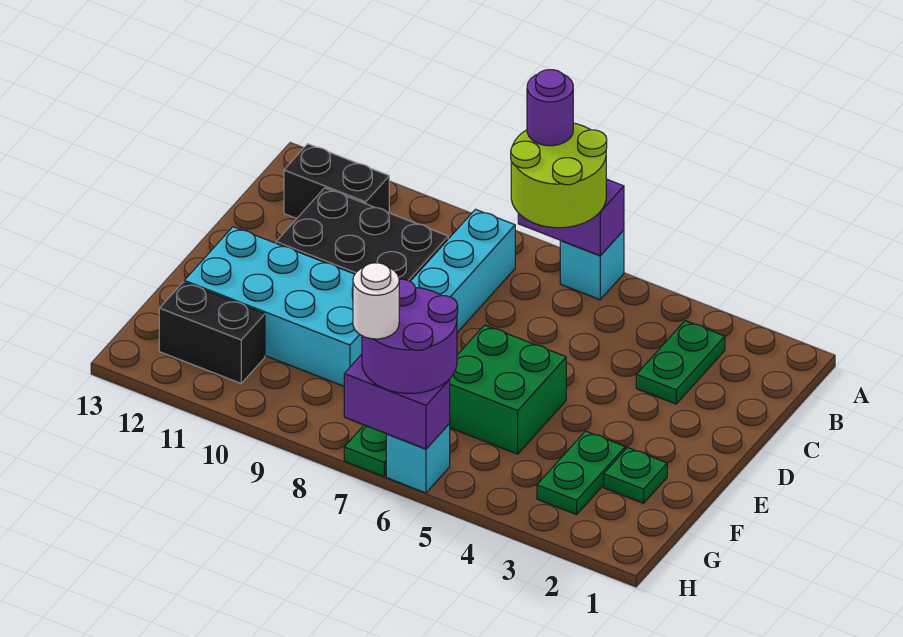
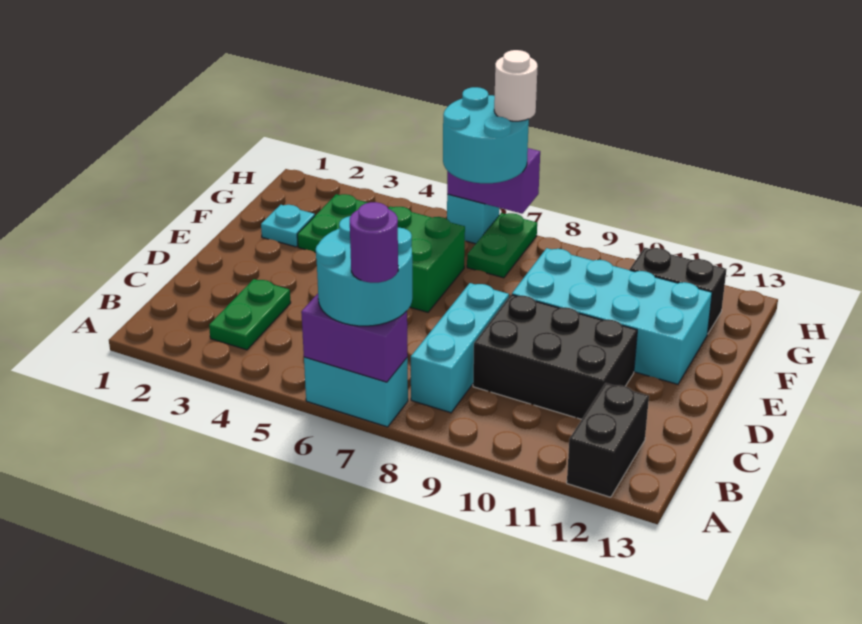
cyan brick A6 level 1 -> cyan brick A6:A7 level 1
lime round brick A6:B7 level 3 -> cyan round brick A6:B7 level 3
black brick B11:B12 level 1 -> black brick A12:B12 level 1
green plate F2 level 1 -> cyan plate F2 level 1
purple round brick G6:H7 level 3 -> cyan round brick G6:H7 level 3

